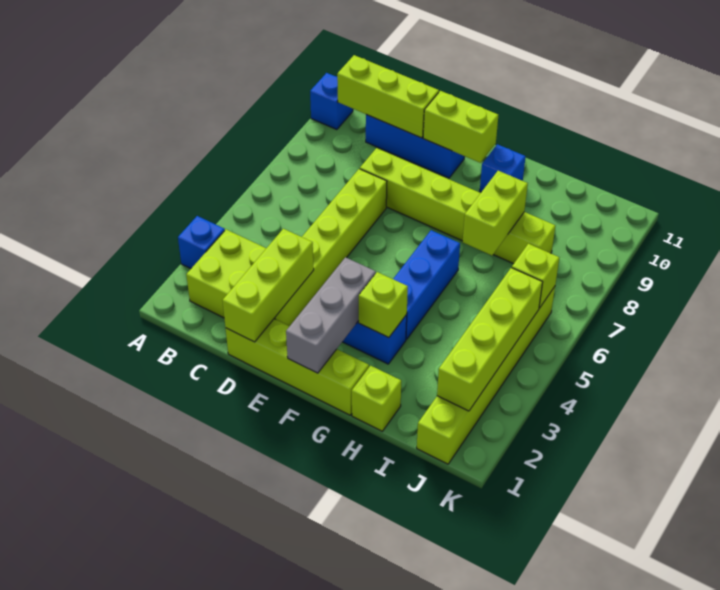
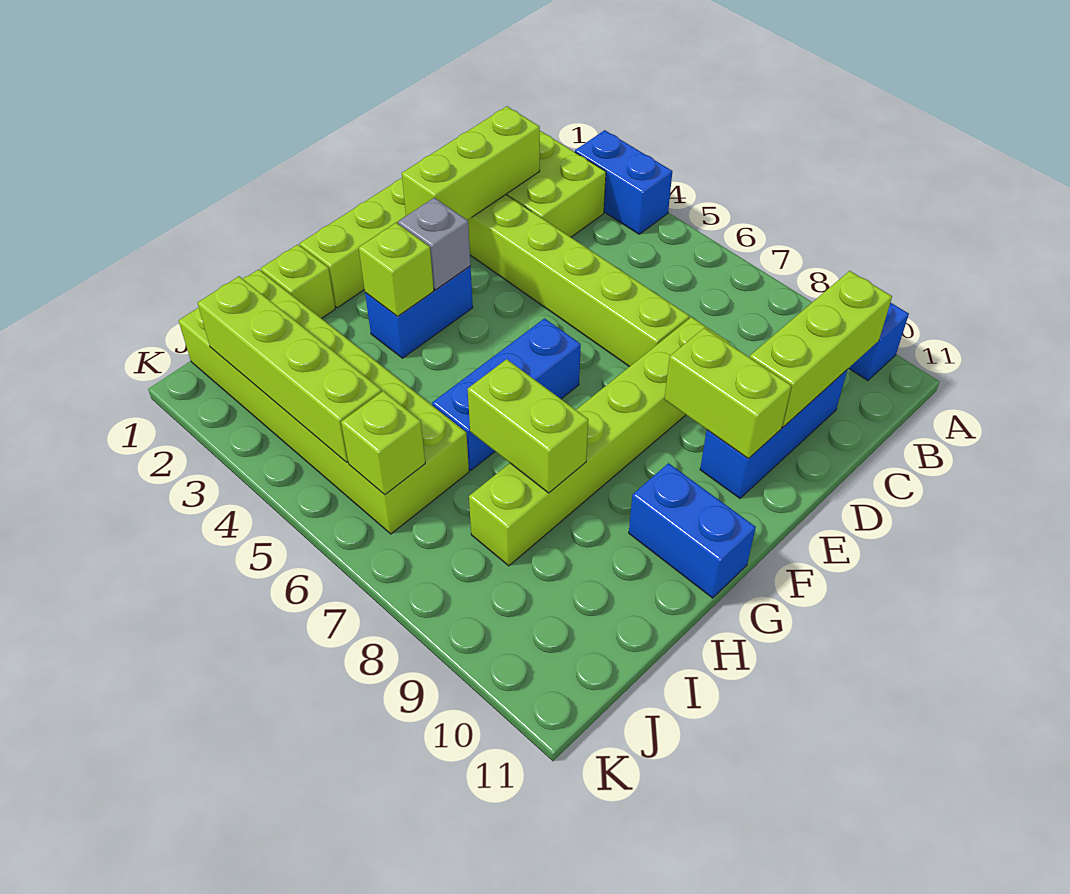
blue brick A3 level 1 -> blue brick A3:A4 level 1
lime brick D1:D3 level 2 -> lime brick C2:E2 level 2
lime brick E10:F10 level 2 -> lime brick E9:E10 level 2
grey brick F1:F3 level 2 -> grey brick F3 level 2
blue brick G4:G6 level 1 -> blue brick F6:H6 level 1
blue brick G10 level 1 -> blue brick G10:G11 level 1
lime brick J1:J6 level 1 -> lime brick I1:J6 level 1

